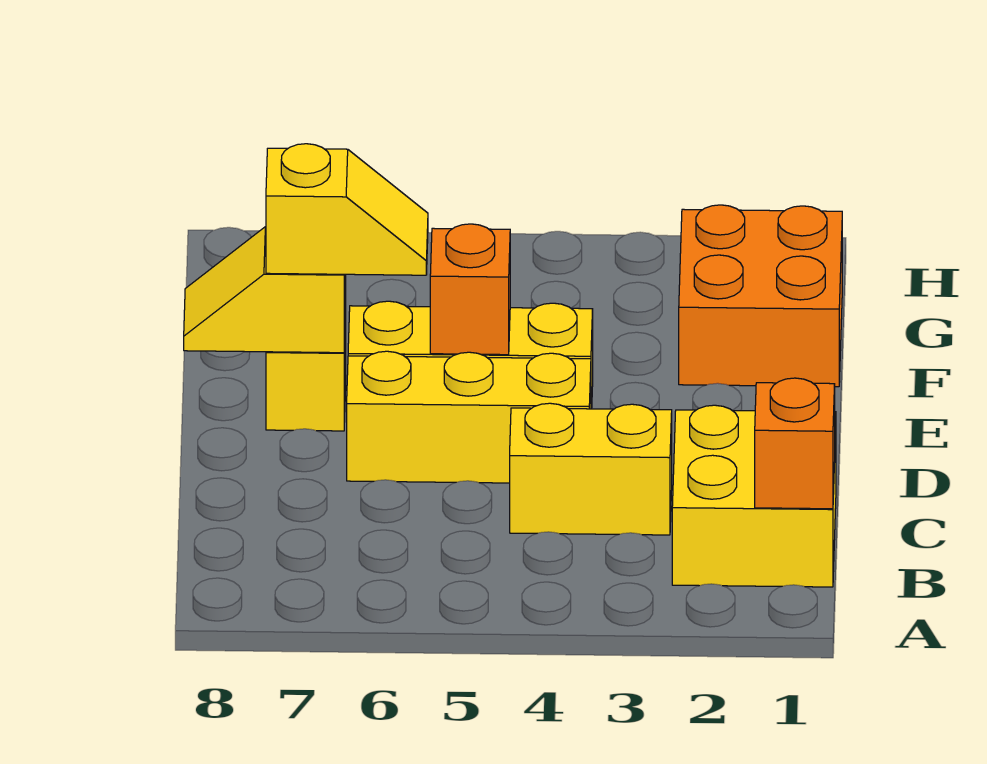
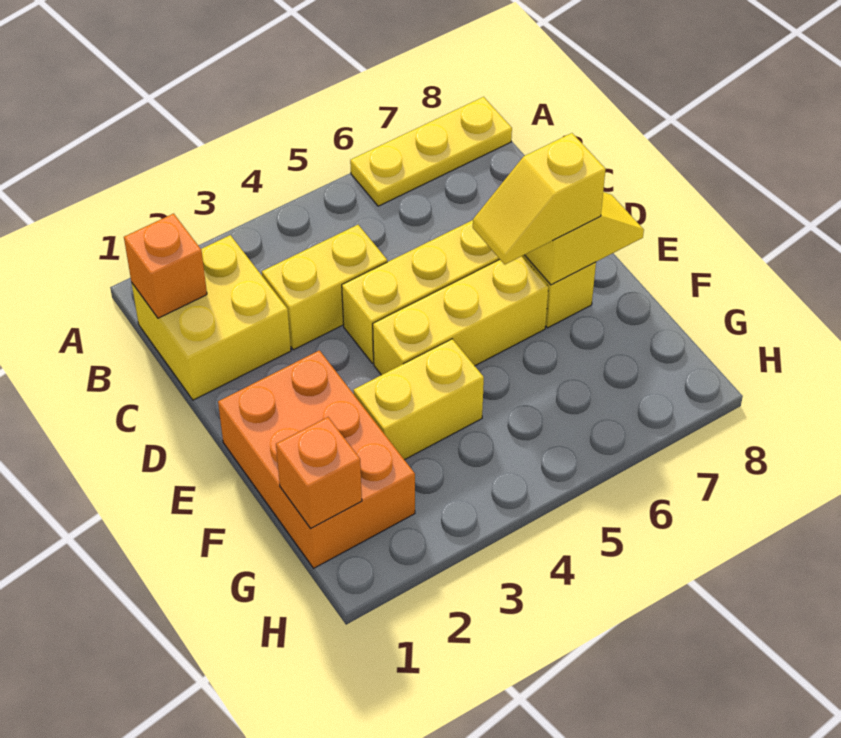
none -> yellow plate A6:A8 level 1
orange brick E5 level 2 -> orange brick G1 level 2
orange brick F1:G2 level 1 -> orange brick E1:G2 level 1
none -> yellow brick F3:F4 level 1

